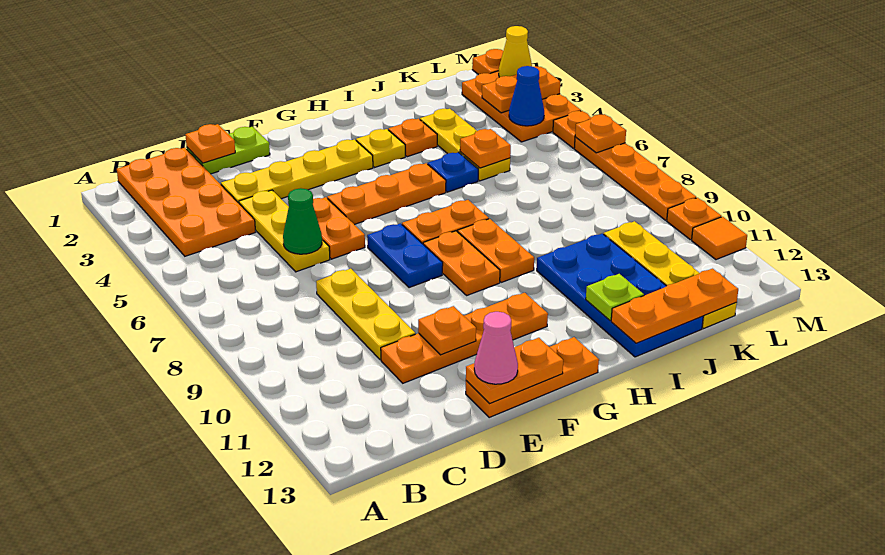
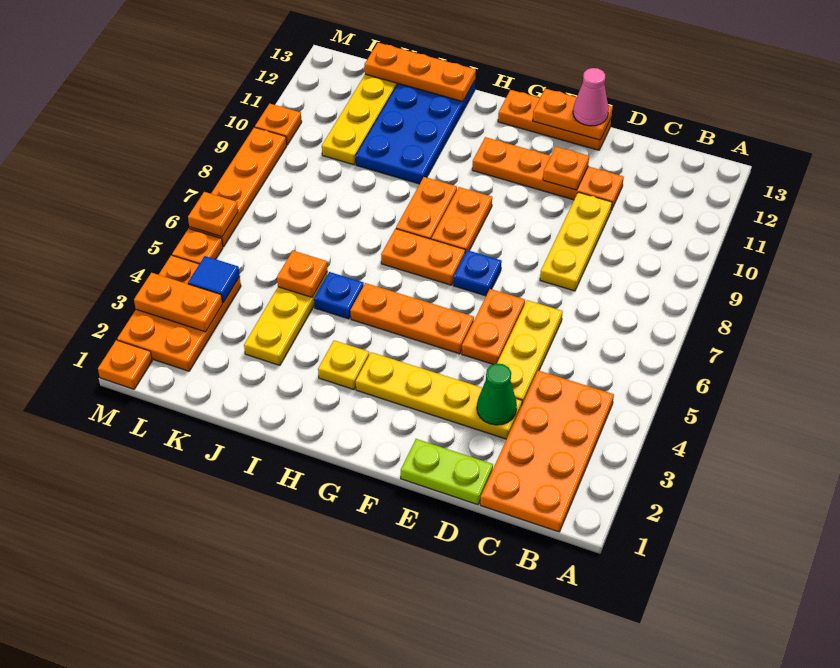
orange plate D1 level 2 -> none
green cone D6 level 2 -> green cone D3 level 2
blue plate F7:F8 level 1 -> blue plate F7 level 1
orange plate I3 level 1 -> none
lime plate I12 level 2 -> none
blue cone L4 level 2 -> blue tile L4 level 2
yellow cone M2 level 2 -> none
orange tile M11 level 1 -> none

